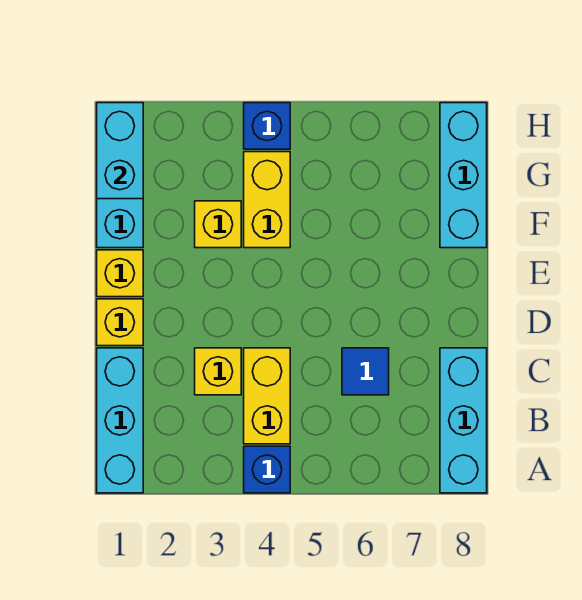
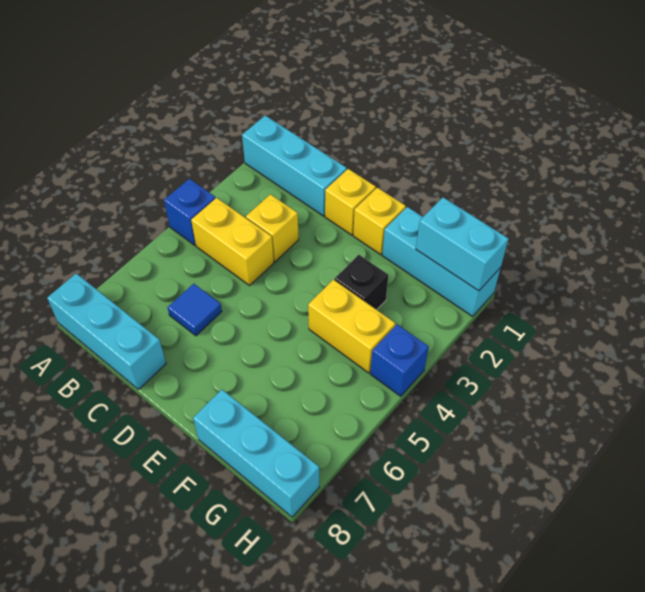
yellow brick F3 level 1 -> black brick F3 level 1

